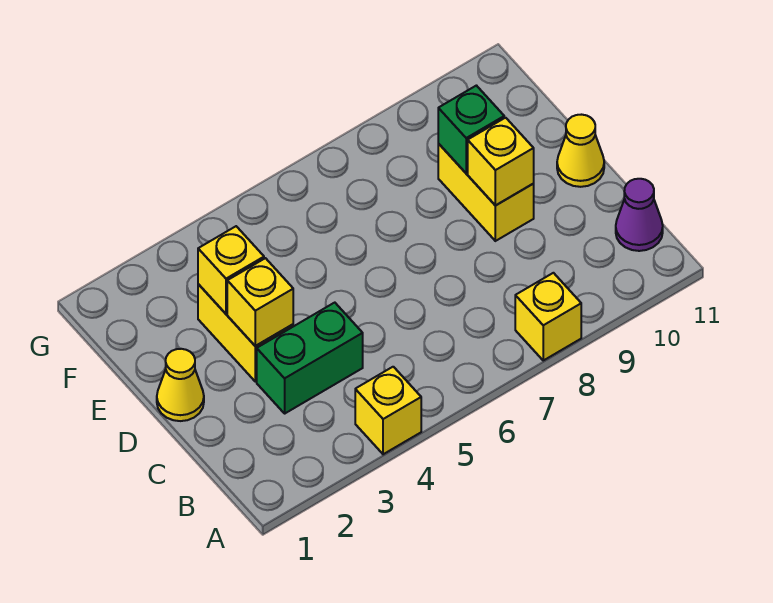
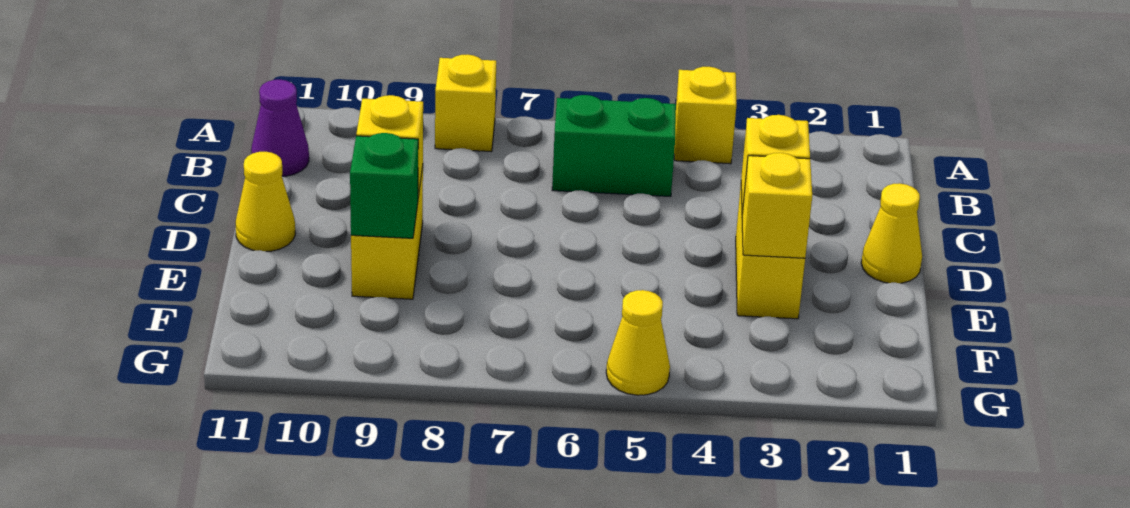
green brick C3:C4 level 1 -> green brick B5:B6 level 1
none -> yellow cone G5 level 1

